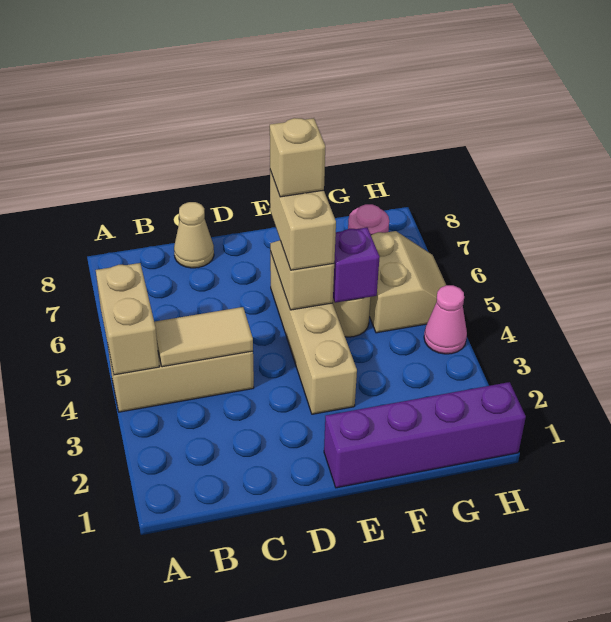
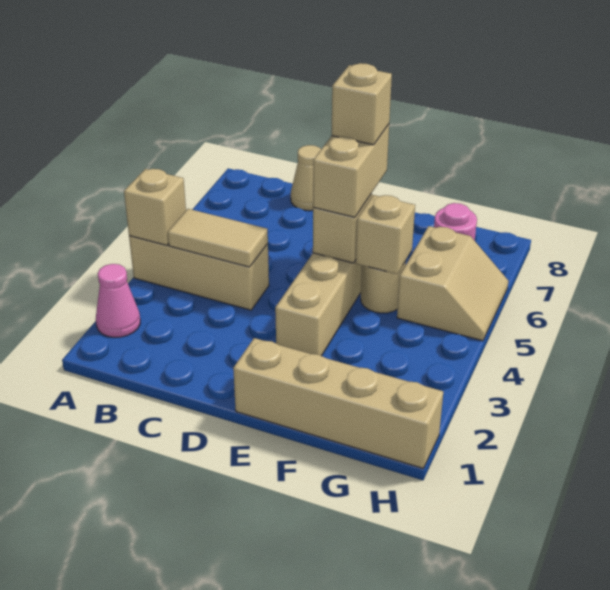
tan brick A4:A5 level 2 -> tan brick A4 level 2
purple brick E1:H1 level 1 -> tan brick E1:H1 level 1
purple brick F5 level 2 -> tan brick F5 level 2
pink cone H4 level 1 -> pink cone A2 level 1

